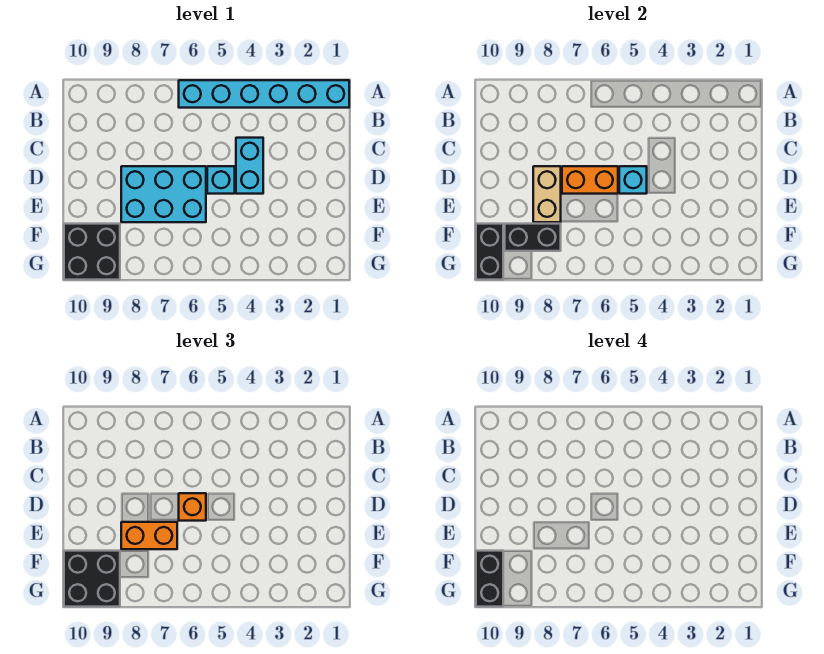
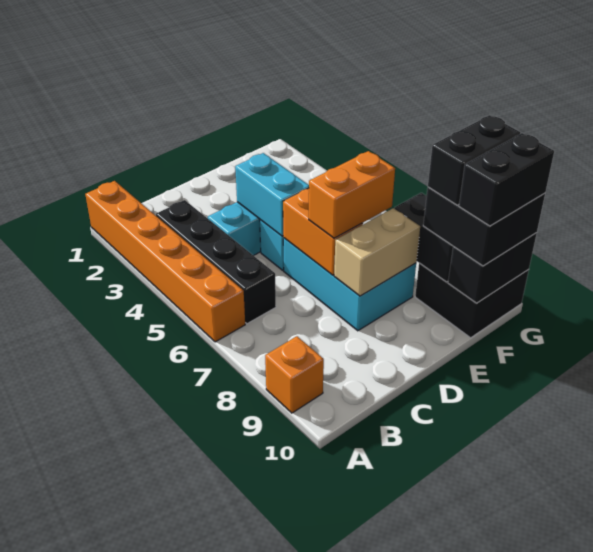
cyan brick A1:A6 level 1 -> orange brick A1:A6 level 1
none -> black brick B3:B6 level 1
cyan brick D5 level 2 -> cyan brick D4:D5 level 2
orange brick D6 level 3 -> orange brick A9 level 1
orange brick E7:E8 level 3 -> orange brick D7:E7 level 3
none -> black brick F9:G9 level 4

